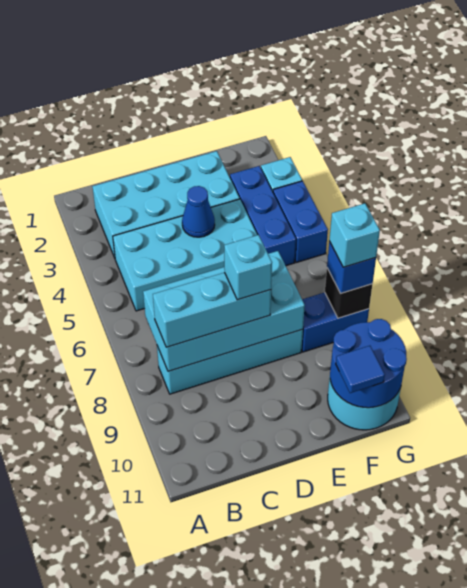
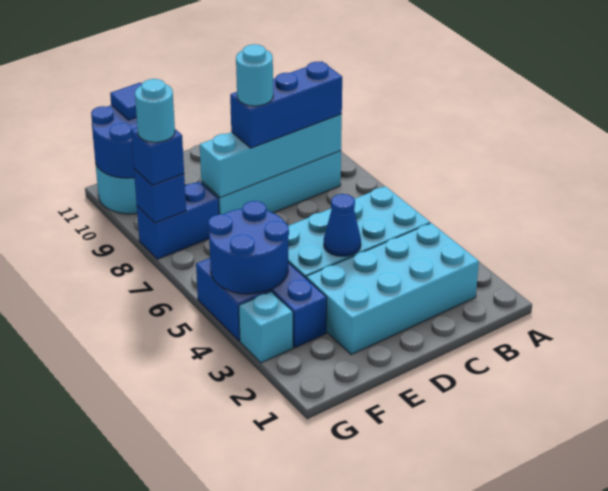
cyan brick B7:E8 level 2 -> cyan brick B8:E8 level 2
cyan brick B8:D8 level 3 -> blue brick B8:D8 level 3
cyan brick D8 level 4 -> cyan round brick D8 level 4
none -> blue round brick F4:G5 level 2
black brick G8 level 2 -> blue brick G8 level 2
cyan brick G8 level 4 -> cyan round brick G8 level 4

